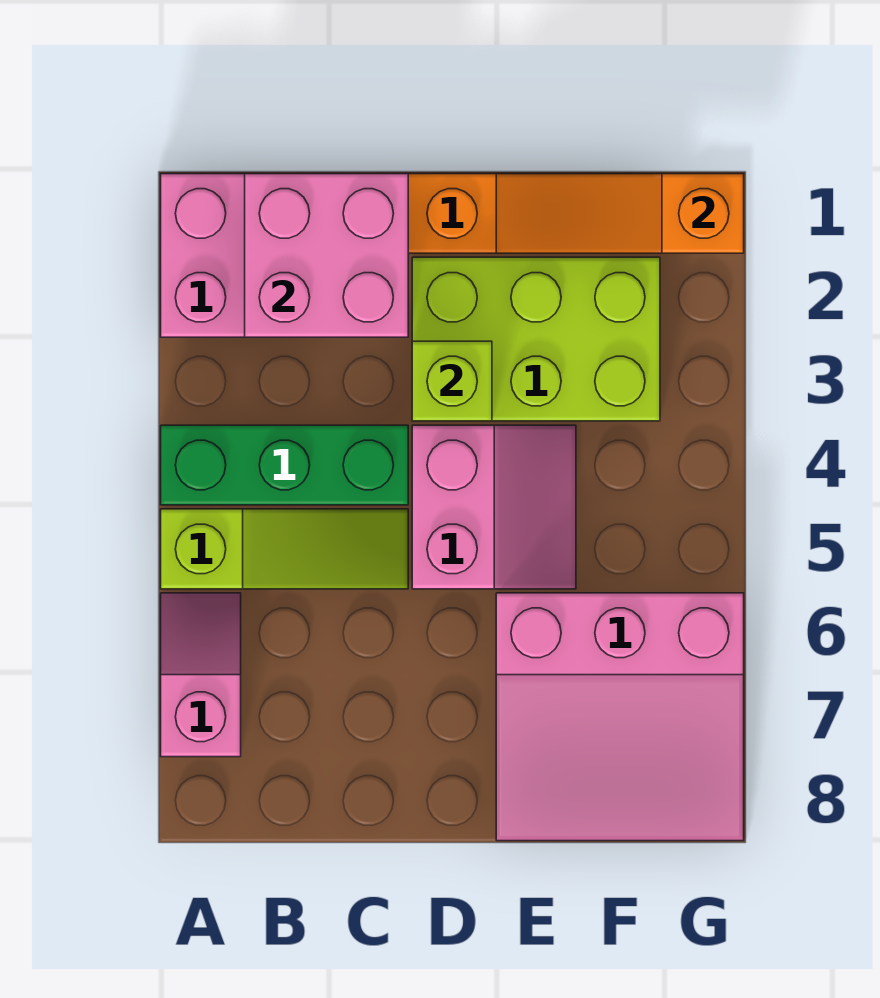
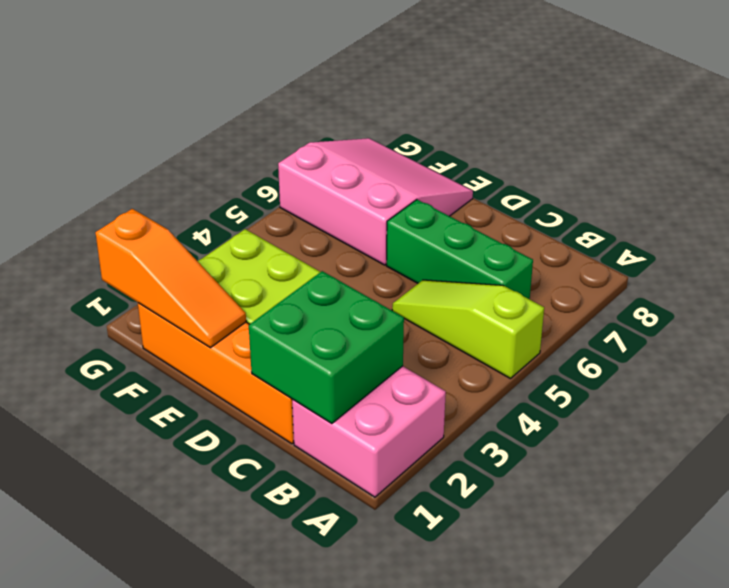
green brick A4:C4 level 1 -> green brick B6:D6 level 1
pink slope A6:A7 level 1 top 7 -> none
pink brick B1:C2 level 2 -> green brick B1:C2 level 2
lime brick D3 level 2 -> none
pink slope D4:E5 level 1 top D -> none

